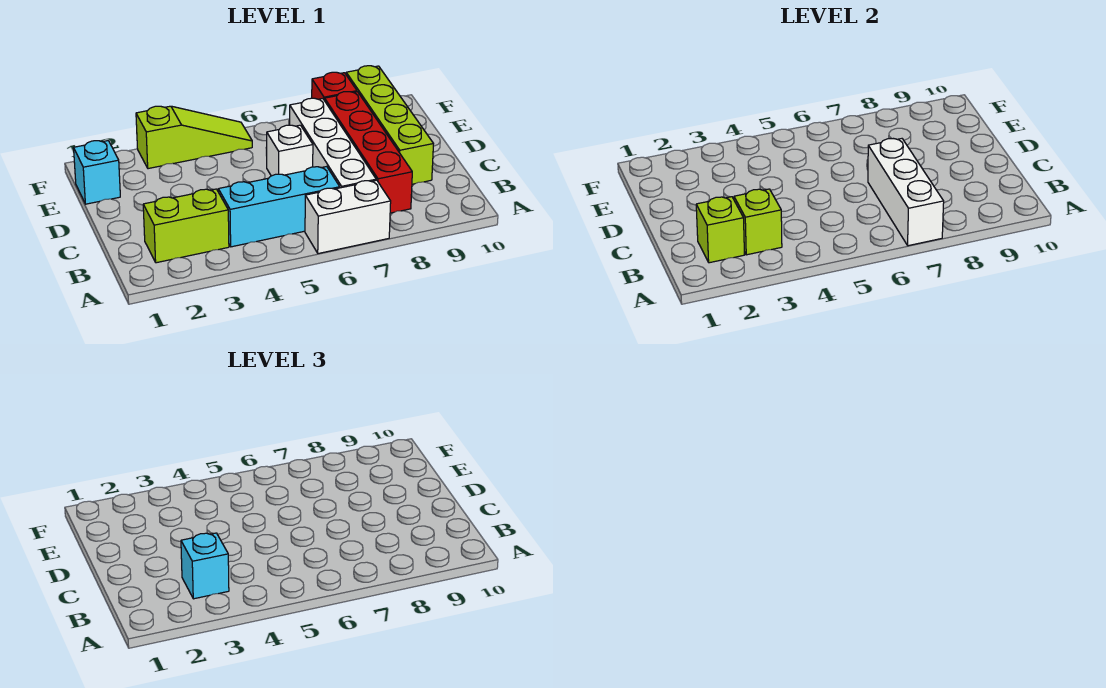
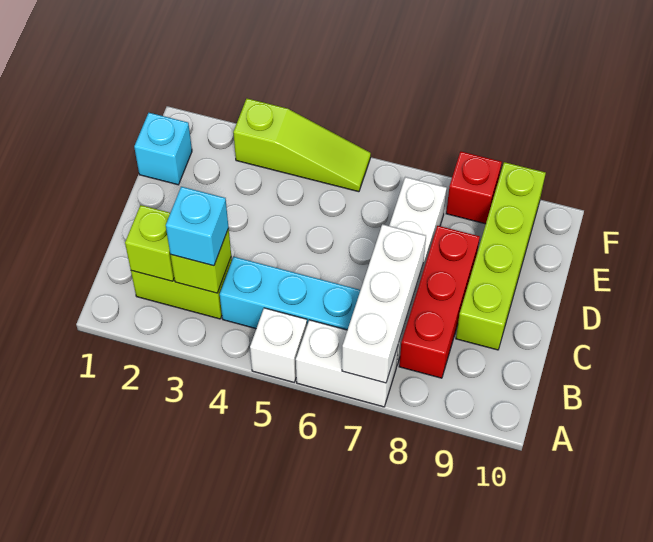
red brick B8:E8 level 1 -> red brick B8:D8 level 1
white brick D6 level 1 -> white brick A5 level 1

